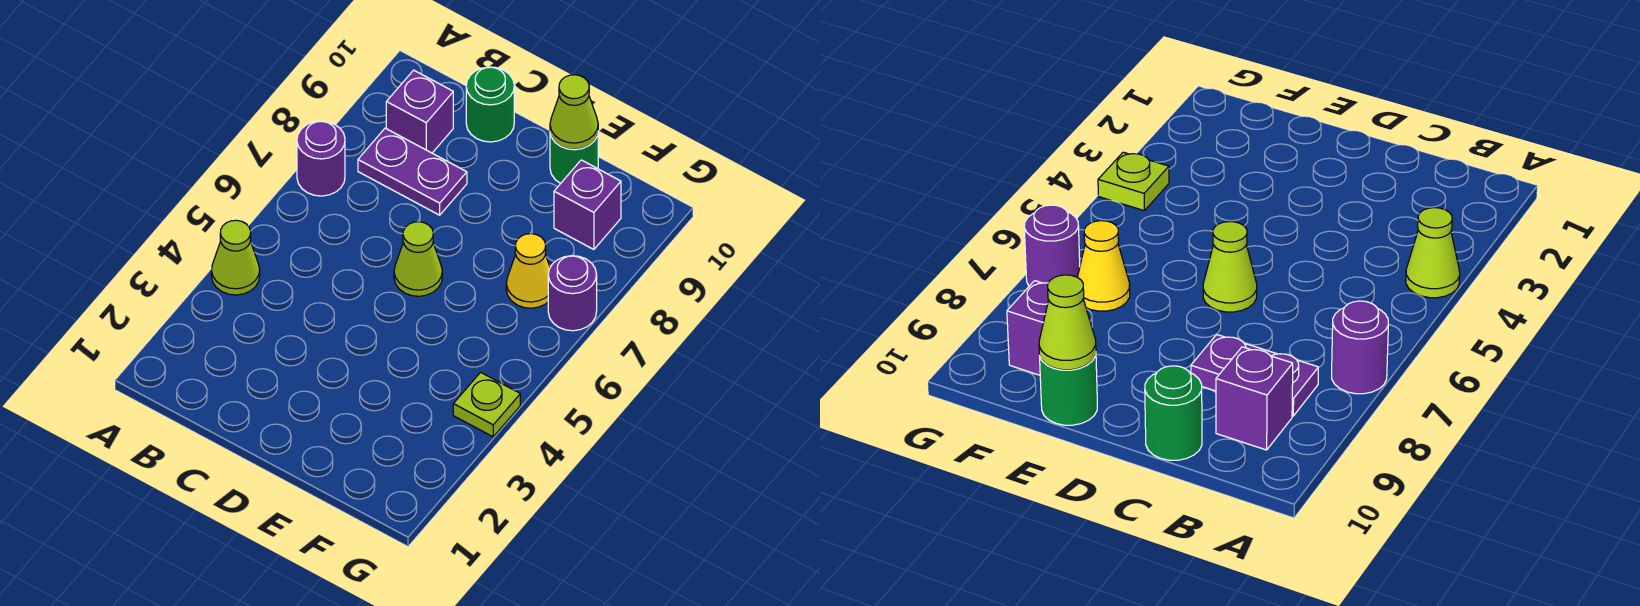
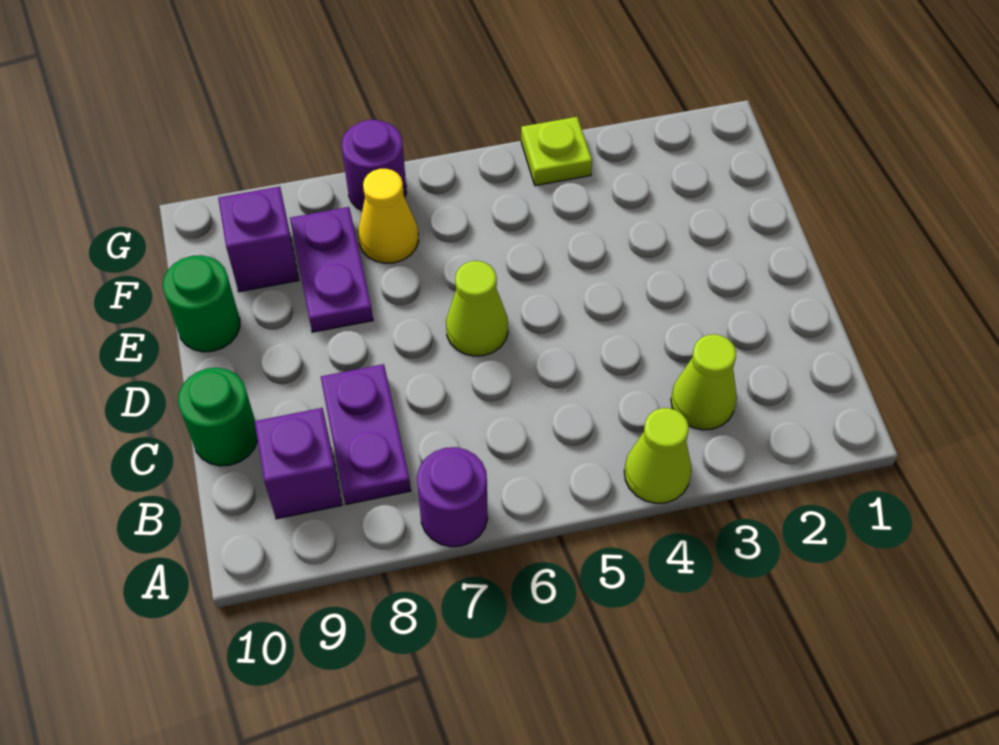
none -> purple plate E8:F8 level 1
lime cone E10 level 2 -> lime cone B3 level 1

